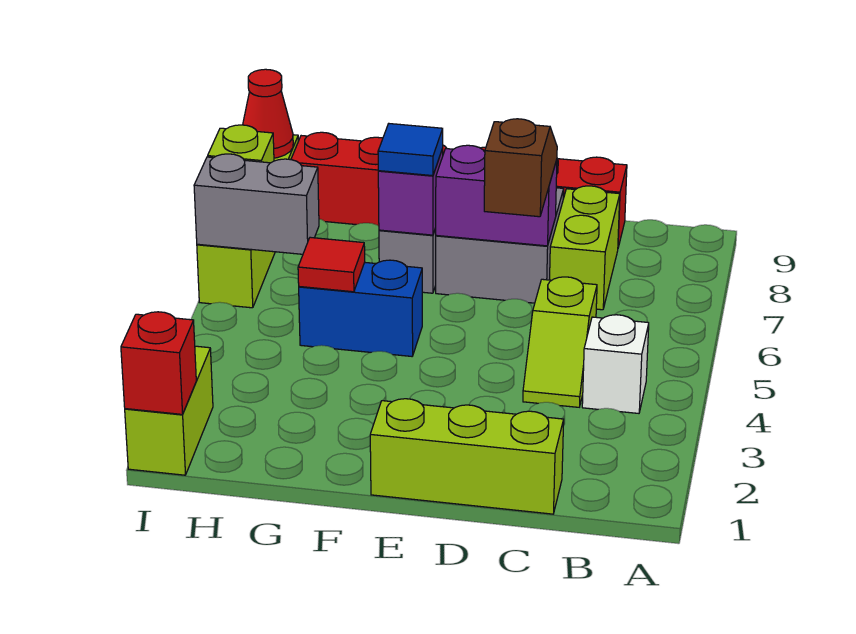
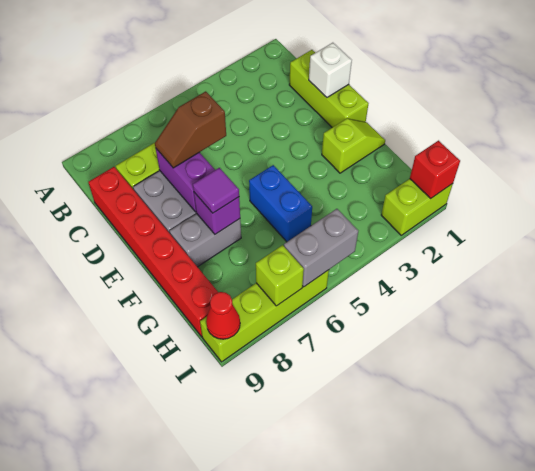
white brick B4 level 1 -> white brick D1 level 2
lime slope C4:C5 level 1 top 5 -> lime slope F1:F2 level 1 top 2
blue tile F7 level 3 -> purple tile F7 level 3
red tile G5 level 2 -> none
grey brick H6:I6 level 2 -> grey brick I5:I6 level 2

